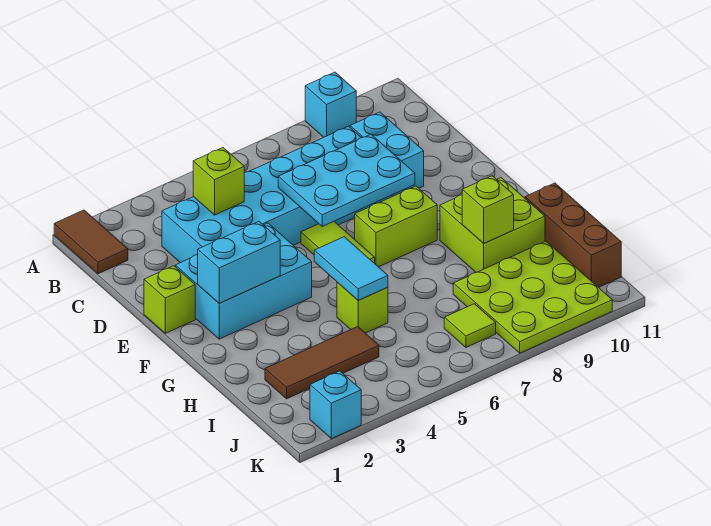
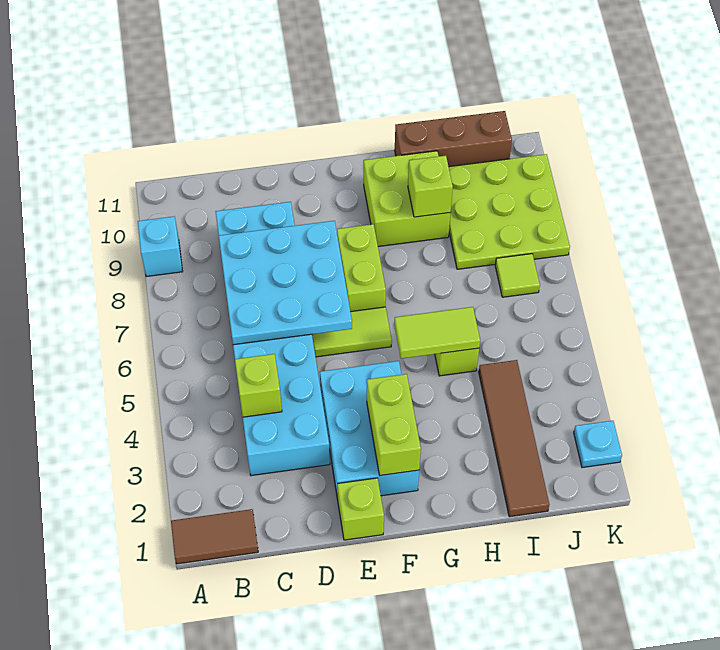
cyan plate D6:E8 level 2 -> cyan plate C6:E8 level 2
cyan brick F2:F3 level 2 -> lime brick F2:F3 level 2
cyan tile G5:H5 level 2 -> lime tile G5:H5 level 2
brown tile I2:I4 level 1 -> brown tile I1:I4 level 1
cyan brick K2 level 1 -> cyan plate K2 level 1

